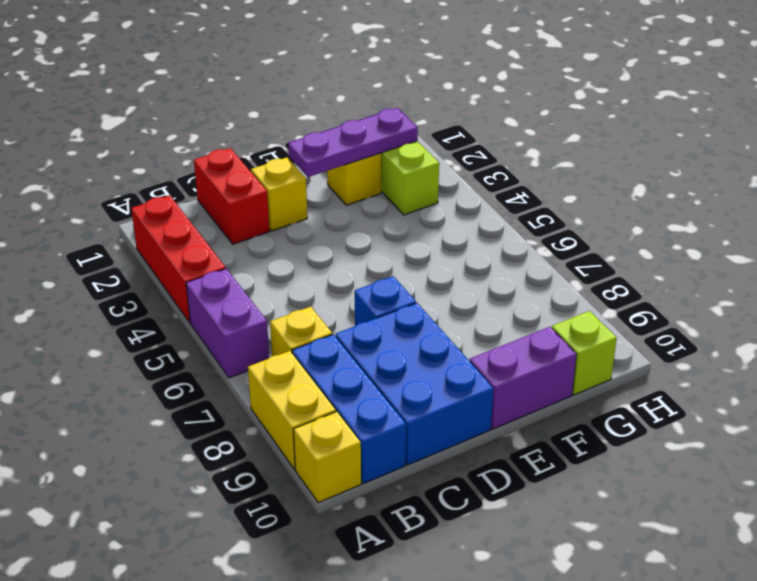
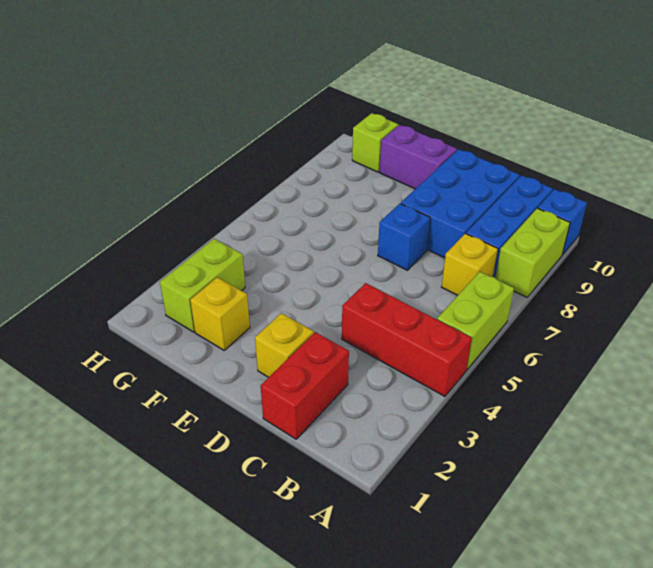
red brick A2:A4 level 1 -> red brick A4:C4 level 1
purple brick A5:A6 level 1 -> lime brick A5:A6 level 1
yellow brick A8:A9 level 1 -> lime brick A8:A9 level 1
yellow brick A10 level 1 -> blue brick A10 level 1
purple plate E2:G2 level 2 -> none

